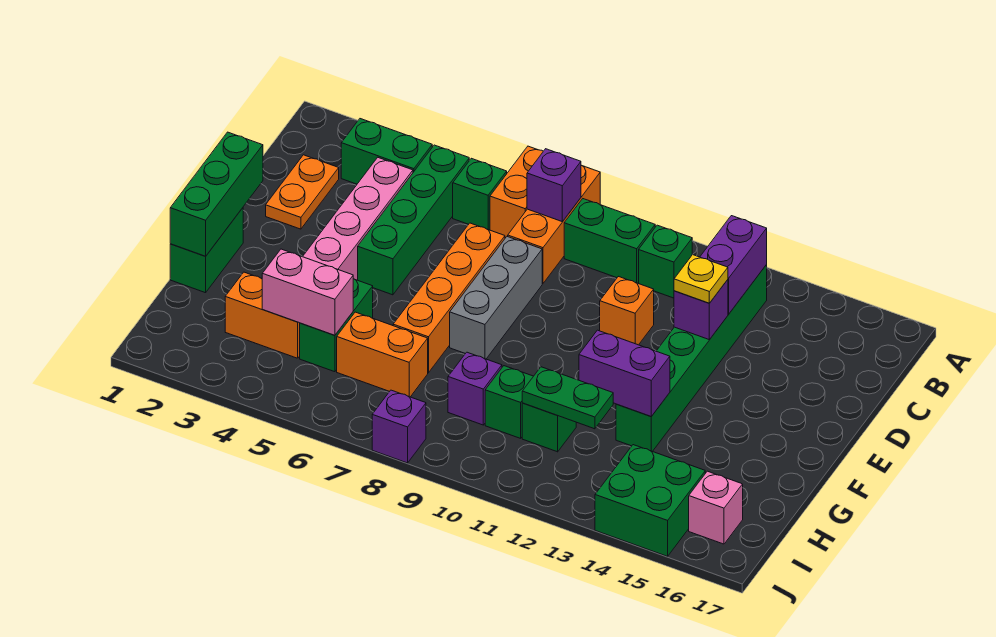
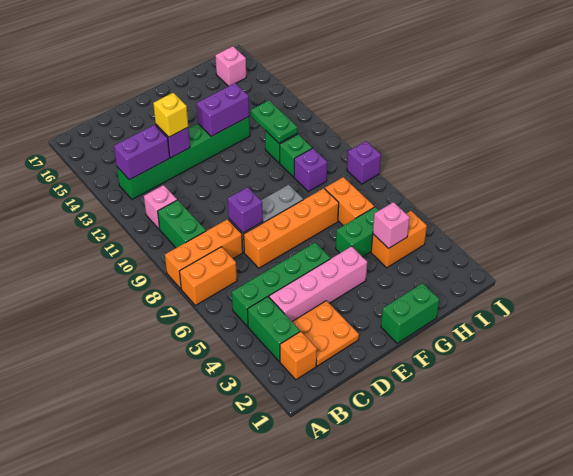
green brick B6 level 1 -> none
purple brick B8 level 2 -> purple brick D8 level 2
green brick B11 level 1 -> pink brick B11 level 1
orange plate C2:D2 level 1 -> orange plate C2:D3 level 1
orange brick D11 level 1 -> orange brick B2 level 1
yellow plate D13 level 3 -> yellow brick D13 level 3
green brick E1:G1 level 2 -> none
purple brick G12:G13 level 2 -> purple brick F13:G13 level 2
orange brick H3:H4 level 1 -> orange brick H4:I4 level 1
pink brick H4:H5 level 2 -> pink brick H4 level 2
green brick I14:J15 level 1 -> none

